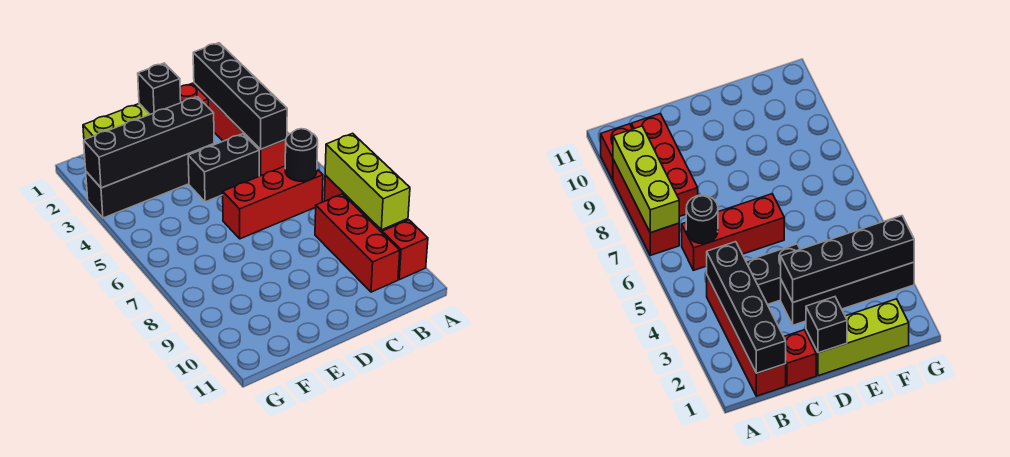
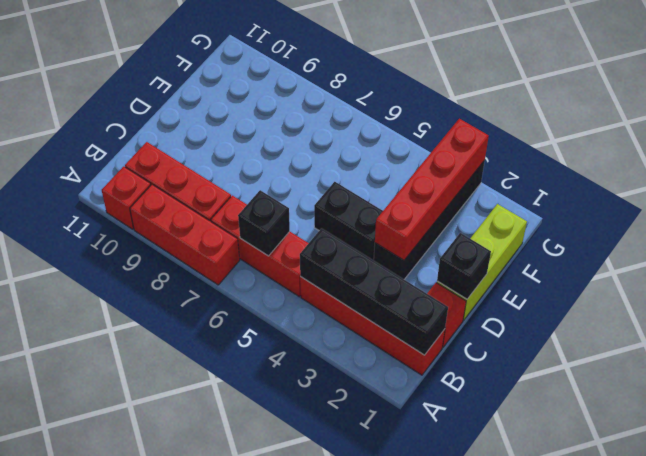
lime brick A7:A9 level 2 -> none
red brick B6:D6 level 1 -> red brick B5:B7 level 1
black round brick B6 level 2 -> black brick B6 level 2
black brick C4:D4 level 1 -> black brick D4:D5 level 1
black brick D3:G3 level 2 -> red brick D3:G3 level 2

